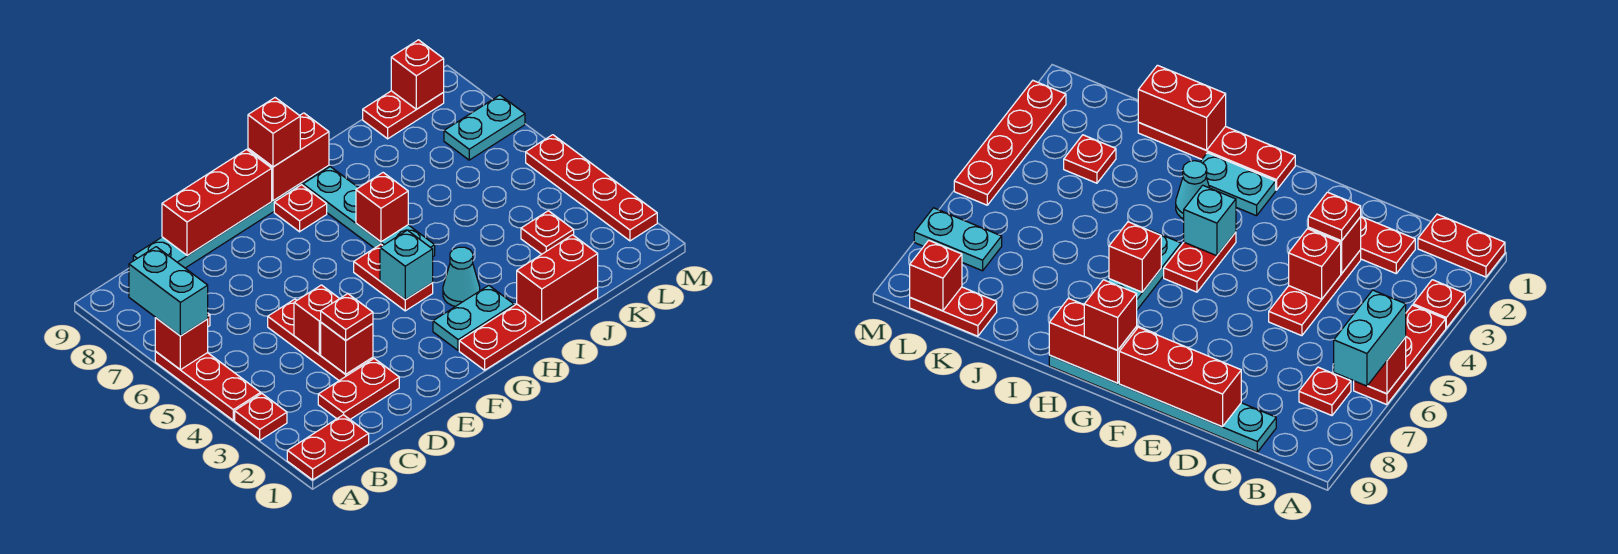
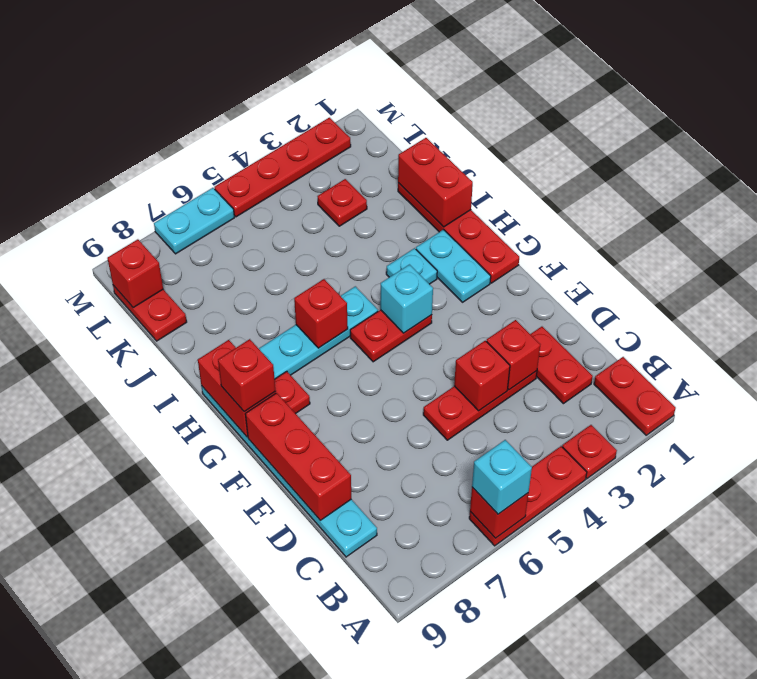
cyan brick A6:A7 level 3 -> cyan brick A6 level 3
red plate B7 level 1 -> none
red plate D3 level 3 -> none
cyan cone H3 level 1 -> cyan plate H3 level 1
cyan plate L7:M7 level 1 -> cyan plate M6:M7 level 1

